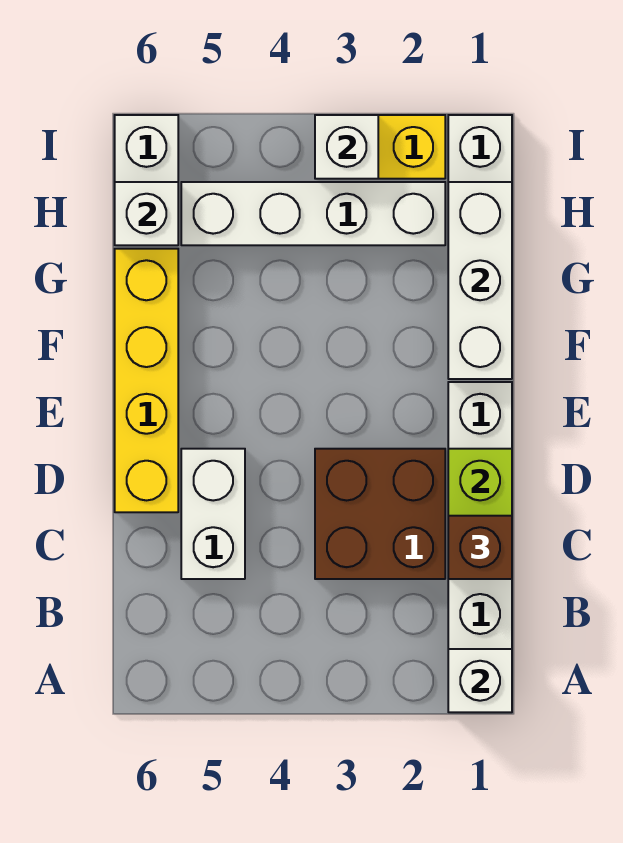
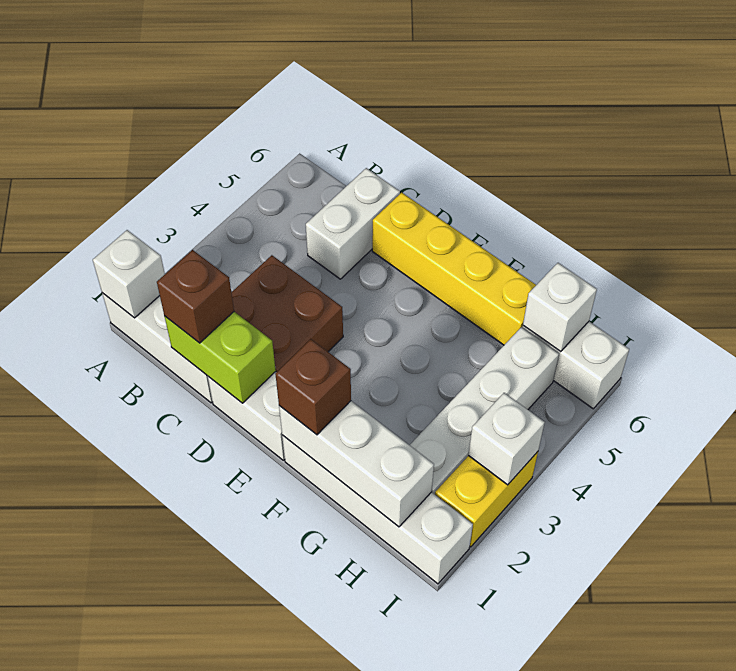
white brick C5:D5 level 1 -> white brick C5:C6 level 1
none -> brown brick F1 level 3

